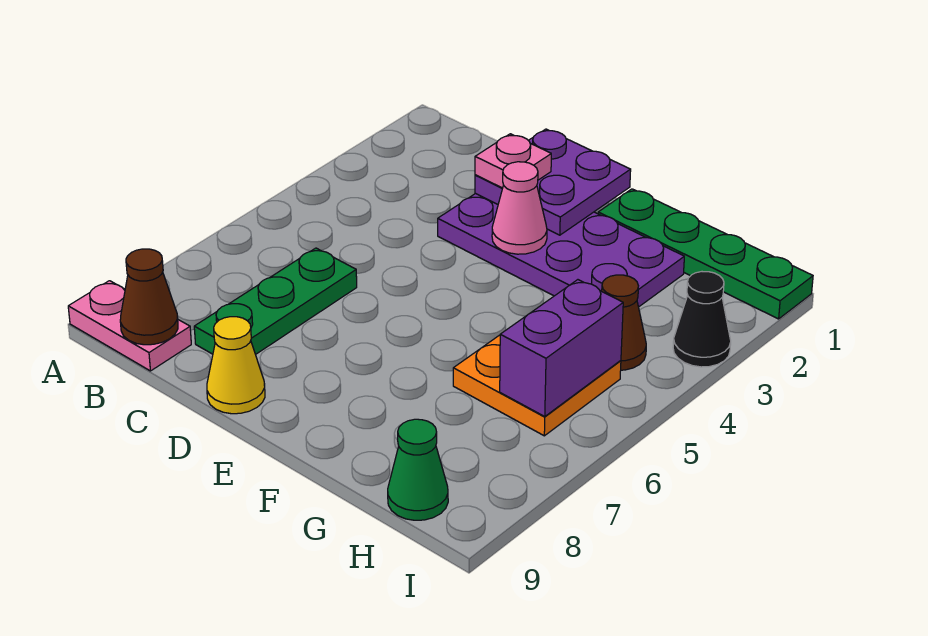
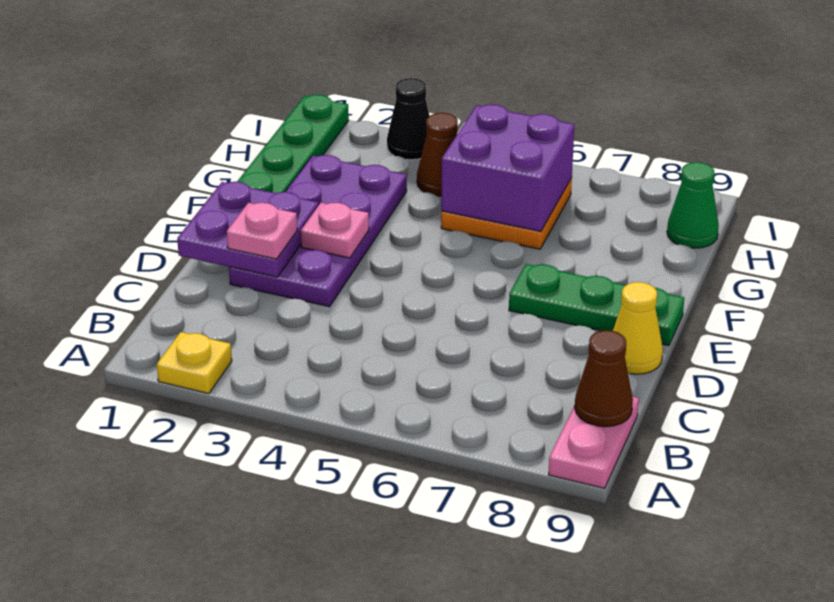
none -> yellow plate A2 level 1
green plate C6:C8 level 1 -> green plate E7:E9 level 1
pink cone E3 level 2 -> pink plate E3 level 2
purple brick H5:H6 level 2 -> purple brick G5:H6 level 2

